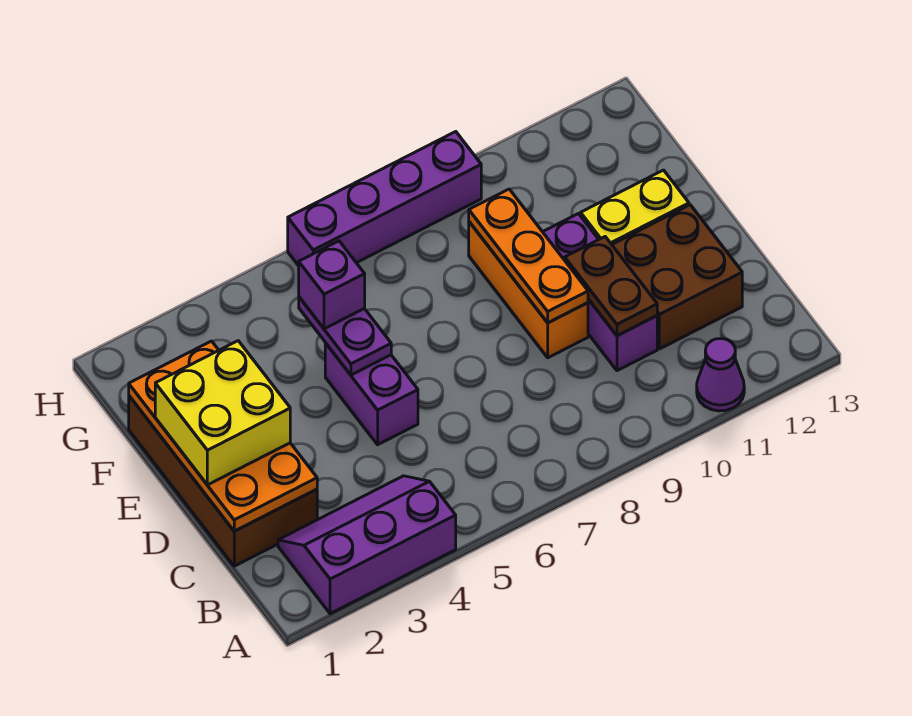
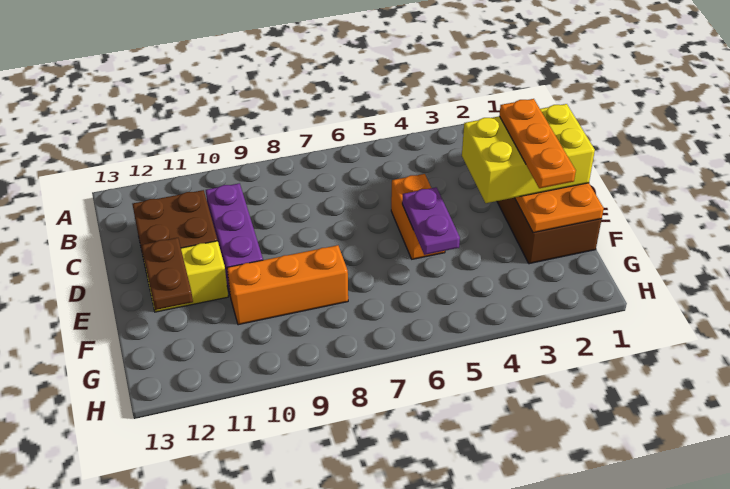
purple slope A2:B4 level 1 top A -> none
purple cone A11 level 1 -> none
brown plate C10:D10 level 2 -> brown plate E12:F12 level 2
yellow brick D1:E2 level 3 -> yellow brick D1:E3 level 3
purple brick D5:E5 level 1 -> orange brick D5:E5 level 1
orange brick D9:F9 level 1 -> orange brick F8:F10 level 1
orange plate D9:F9 level 2 -> orange plate D2:F2 level 4
purple brick F5 level 3 -> none
purple brick H6:H9 level 1 -> none

